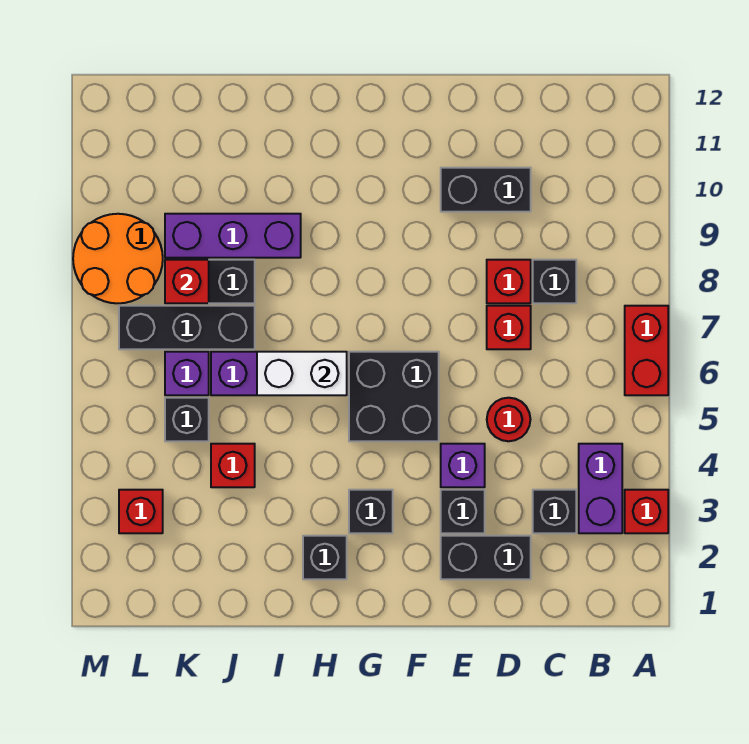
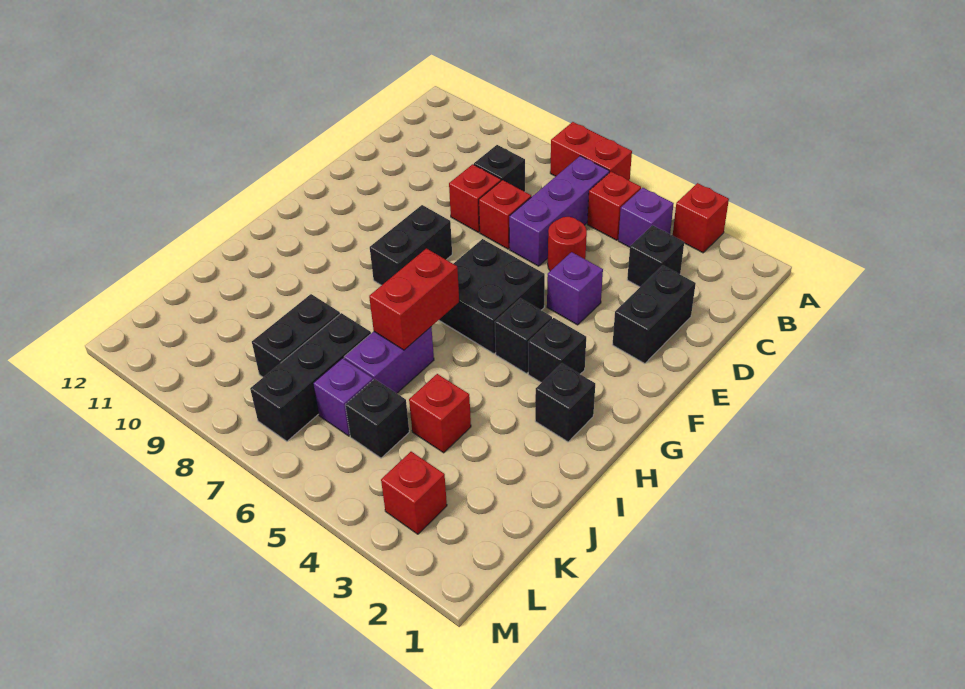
purple brick B3:B4 level 1 -> purple brick B4 level 1
black brick D10:E10 level 1 -> black brick F8:G8 level 1
black brick E3 level 1 -> black brick G4 level 1
white brick H6:I6 level 2 -> red brick H6:I6 level 2
purple brick I9:K9 level 1 -> purple brick B6:D6 level 1
red brick K8 level 2 -> red brick B5 level 1
orange round brick L8:M9 level 1 -> none

